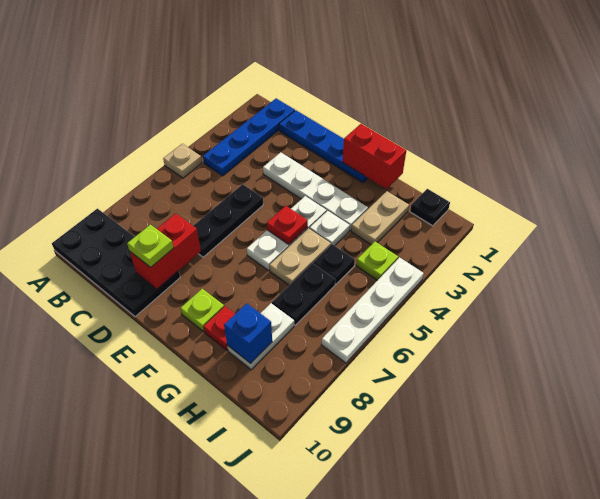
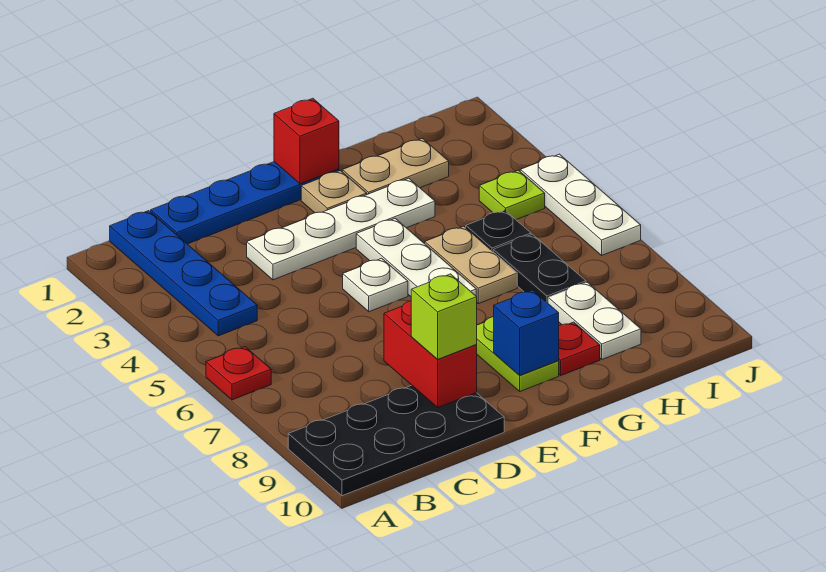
tan plate A5 level 1 -> tan plate F2 level 1
black plate D5:D7 level 1 -> none
lime plate D9 level 3 -> lime brick D9 level 3
red brick F1:G1 level 2 -> red brick F1 level 2
red plate F5 level 2 -> red plate A6 level 1
lime plate F9 level 1 -> lime plate F8:F9 level 1
white plate G4 level 1 -> white plate E5 level 1
tan plate H2:H3 level 1 -> tan plate G2:H2 level 1
blue brick H9 level 2 -> blue brick F9 level 2
black plate I1 level 1 -> none
white plate J4:J7 level 1 -> white plate J4:J6 level 1

